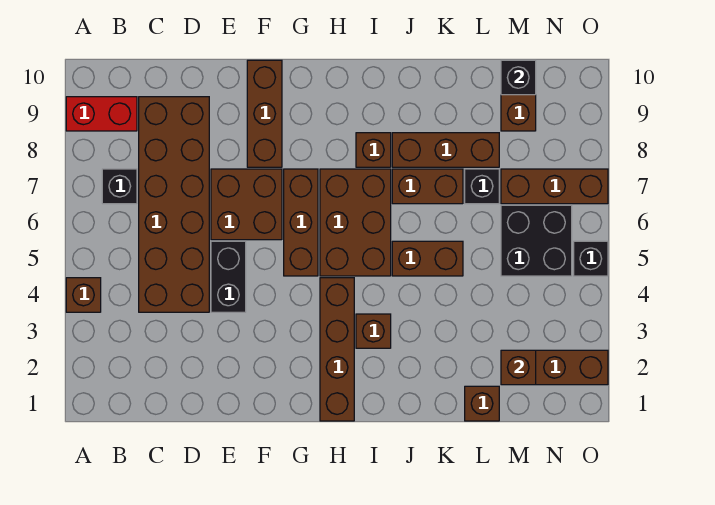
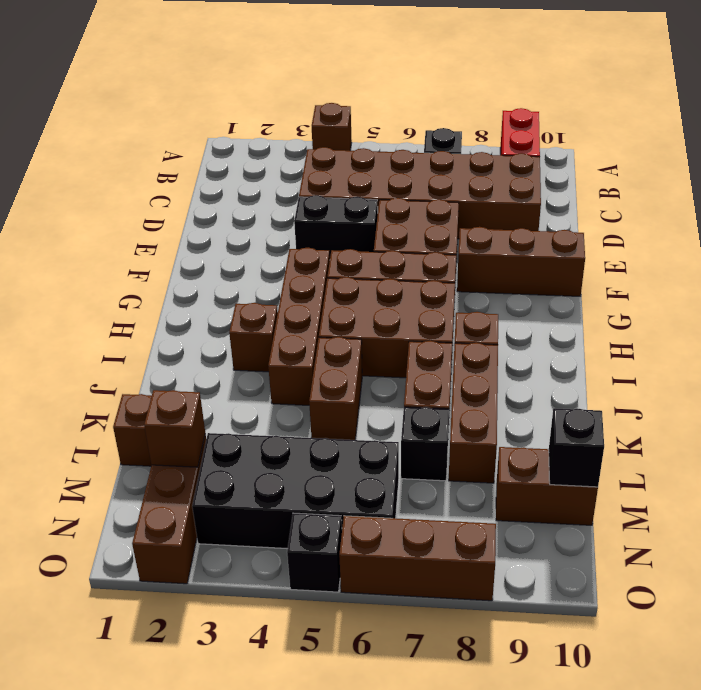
brown brick H1:H4 level 1 -> brown brick G4:J4 level 1
black brick M5:N6 level 1 -> black brick M3:N6 level 1
brown brick M7:O7 level 1 -> brown brick O6:O8 level 1

